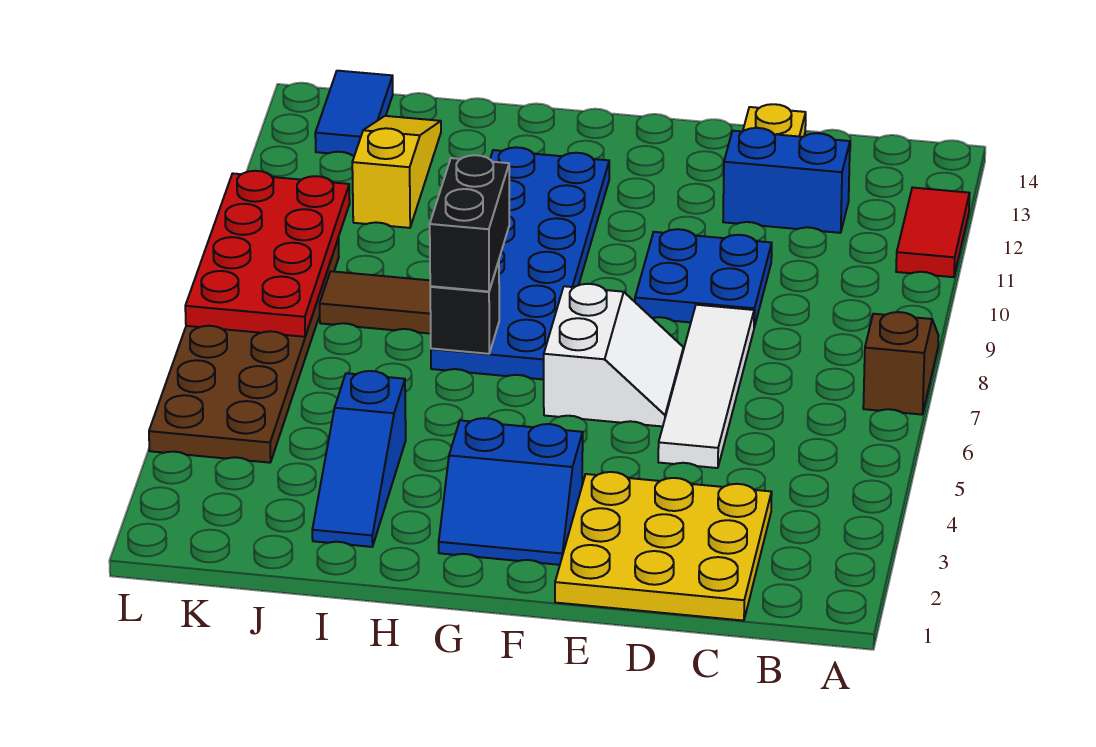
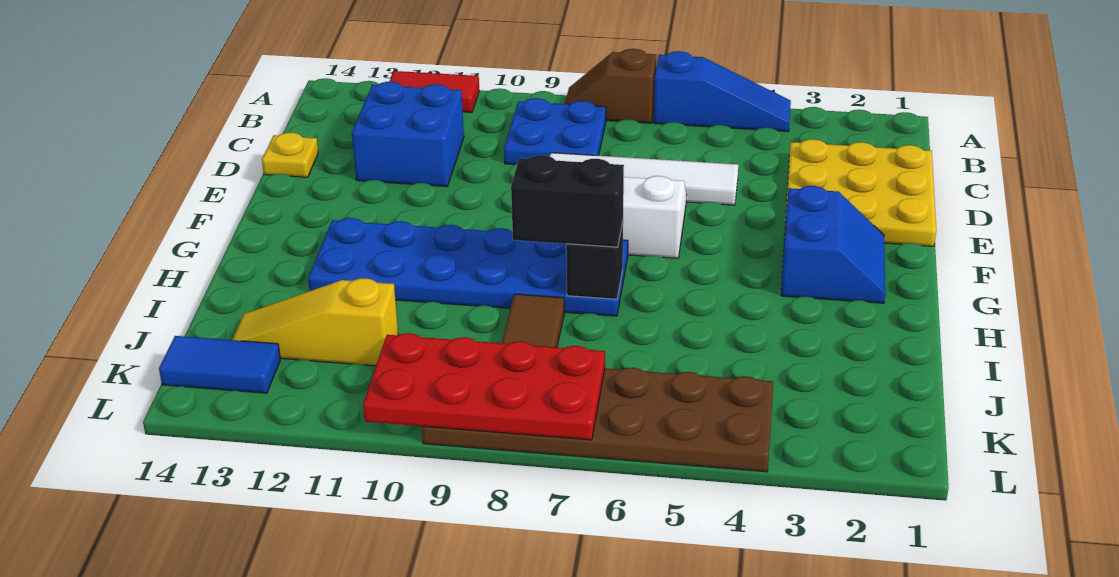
blue brick C12:D12 level 1 -> blue brick C11:D12 level 1
blue plate D9:E10 level 1 -> blue plate B8:C9 level 1
blue slope I2:I4 level 1 top 4 -> blue slope A4:A6 level 1 top 6

